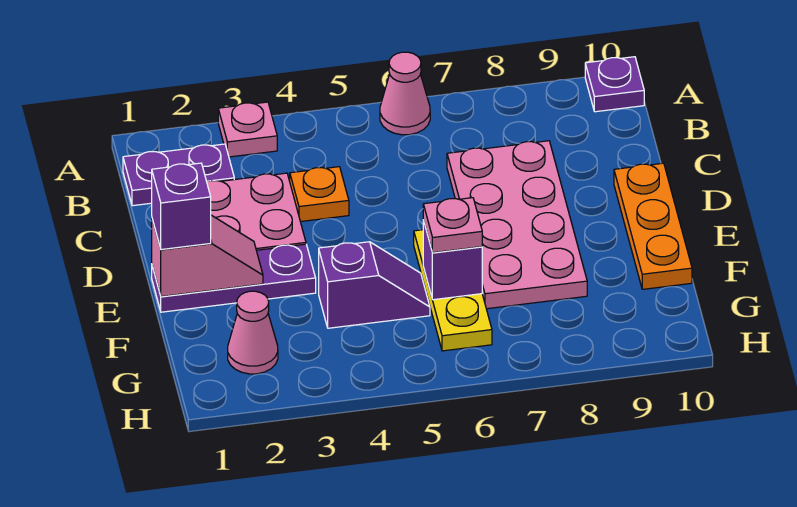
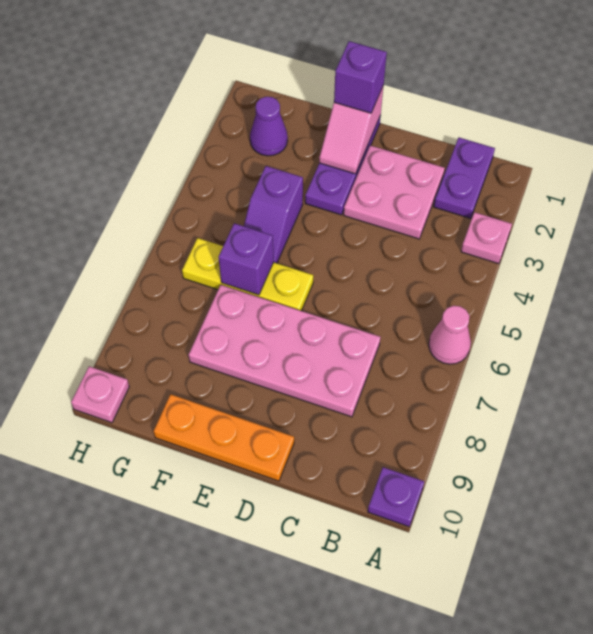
orange plate C4 level 1 -> none
pink plate F6 level 3 -> pink plate H10 level 1
pink cone G2 level 1 -> purple cone G2 level 1

